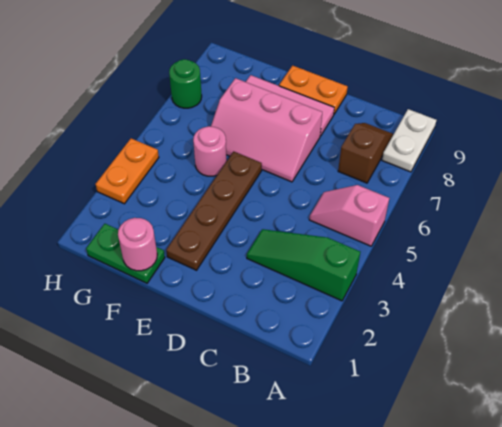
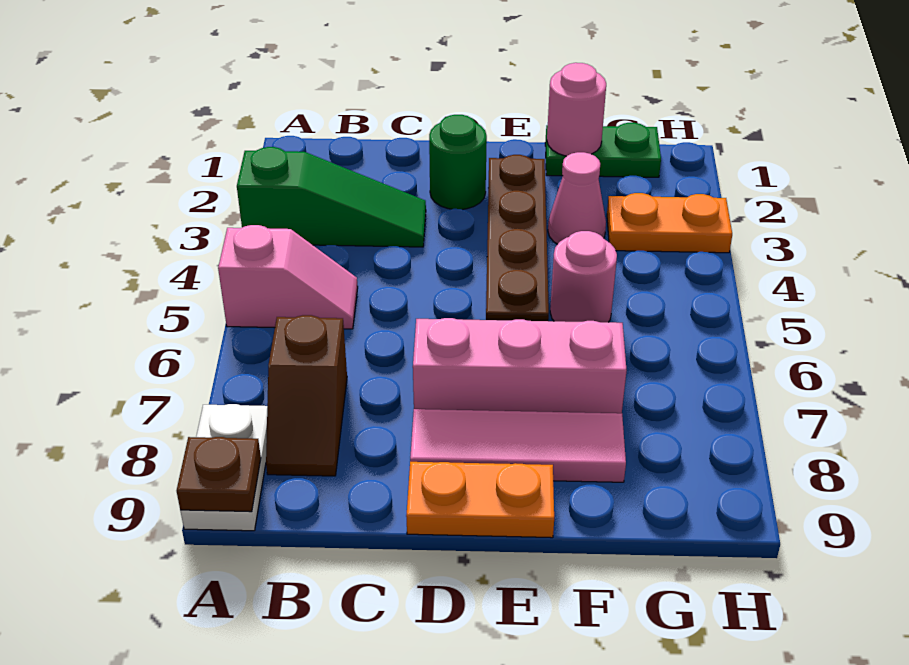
none -> brown plate A9 level 2
none -> pink cone F3 level 1
orange plate H3:H4 level 1 -> orange plate G3:H3 level 1
green round brick H7 level 1 -> green round brick D2 level 1

